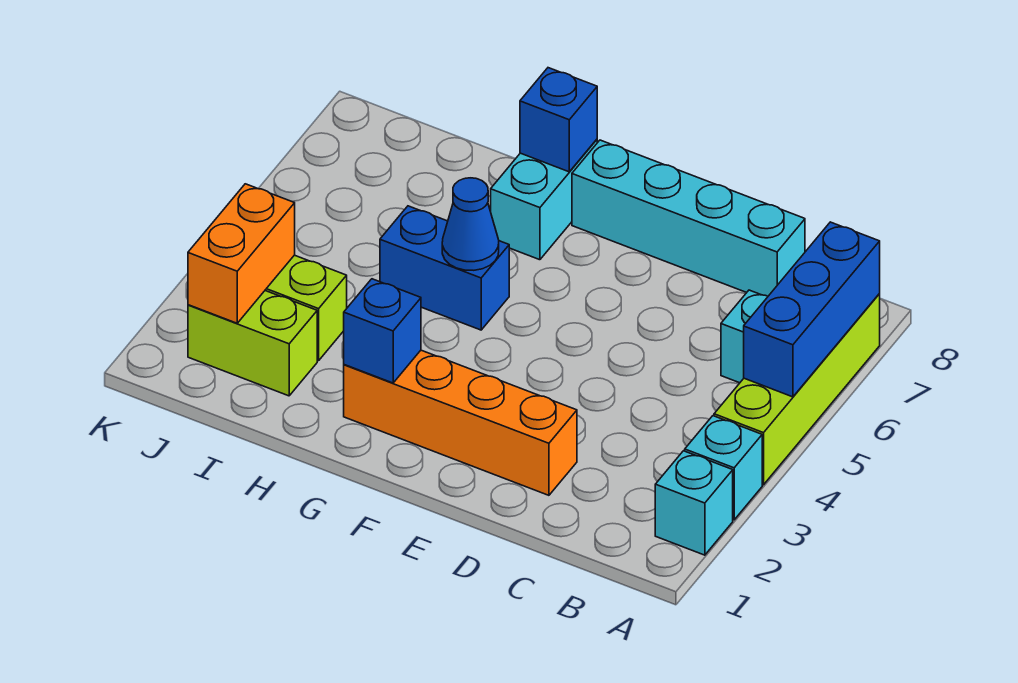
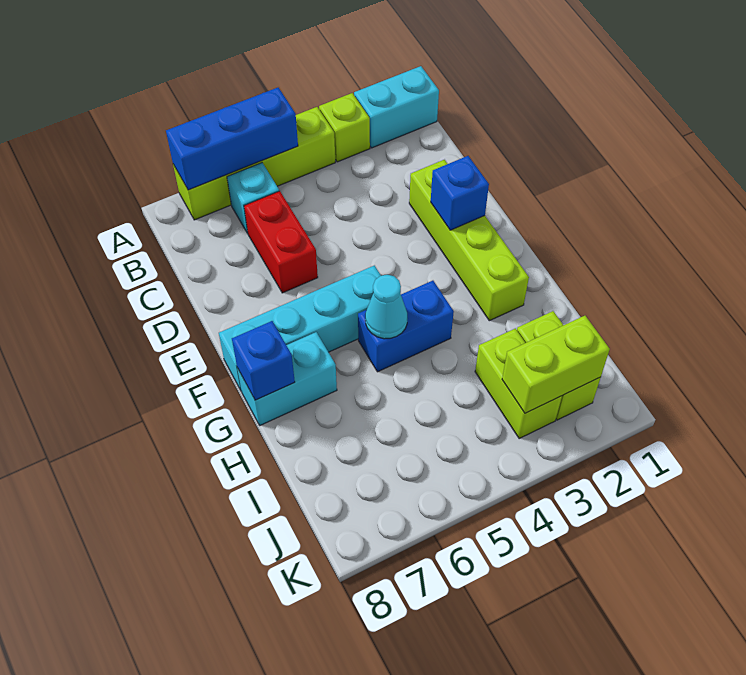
cyan brick A2 level 1 -> cyan brick A1:A2 level 1
cyan brick A3 level 1 -> lime brick A3 level 1
none -> red brick C6:D6 level 1
cyan brick C8:F8 level 1 -> cyan brick F5:F8 level 1
orange brick D2:G2 level 1 -> lime brick D2:G2 level 1
blue brick G2 level 2 -> blue brick E2 level 2
blue brick G5:H5 level 1 -> blue brick G4:G5 level 1
blue cone G5 level 2 -> cyan cone G5 level 2
orange brick J2:J3 level 2 -> lime brick J2:J3 level 2

